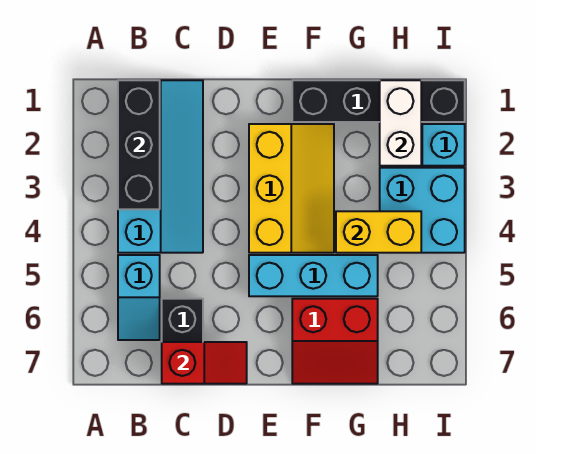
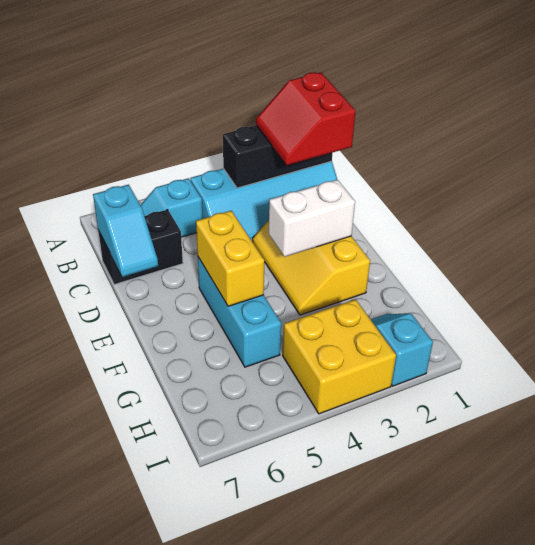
red slope C7:D7 level 2 top C -> cyan slope C7:D7 level 2 top C
yellow slope E2:F4 level 1 top E -> yellow slope D2:F3 level 1 top 2
black brick F1:I1 level 1 -> none
red slope F6:G7 level 1 top 6 -> red slope B1:C2 level 3 top 1
yellow brick G4:H4 level 2 -> yellow brick E5:F5 level 2
white brick H1:H2 level 2 -> white brick E2:E3 level 2
cyan brick H3:I4 level 1 -> yellow brick H3:I4 level 1

